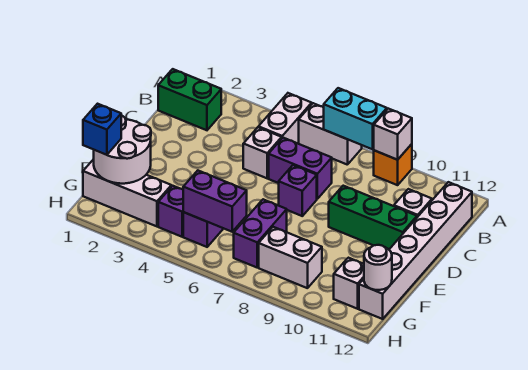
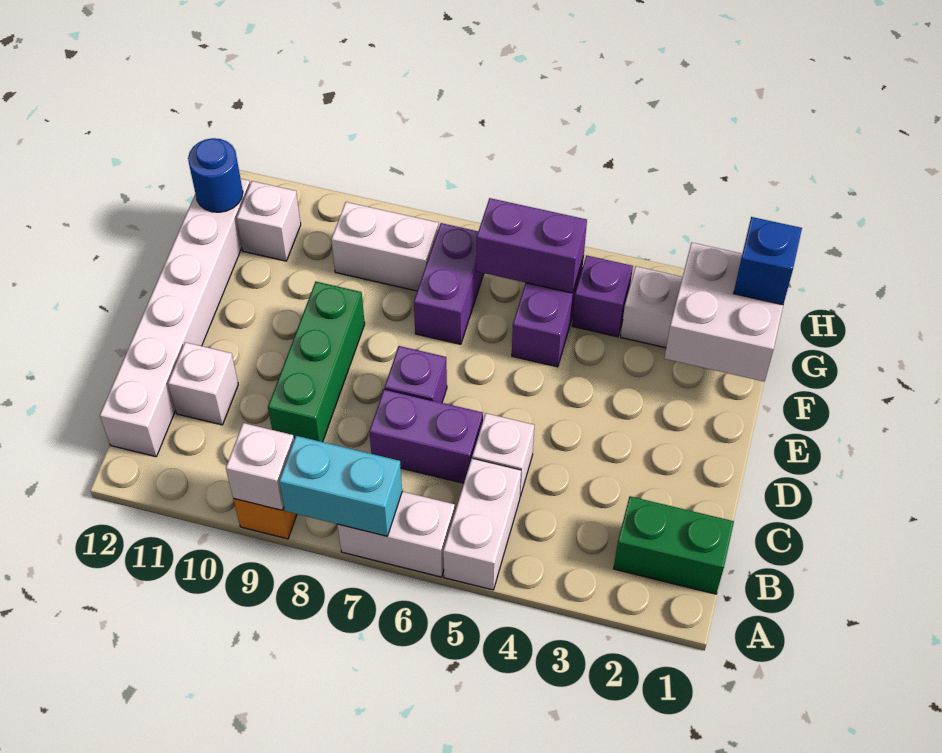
green brick D9:D11 level 1 -> green brick C9:E9 level 1
white round brick F1:G2 level 2 -> white brick F1:G2 level 2
white round brick G12 level 2 -> blue round brick G12 level 2

